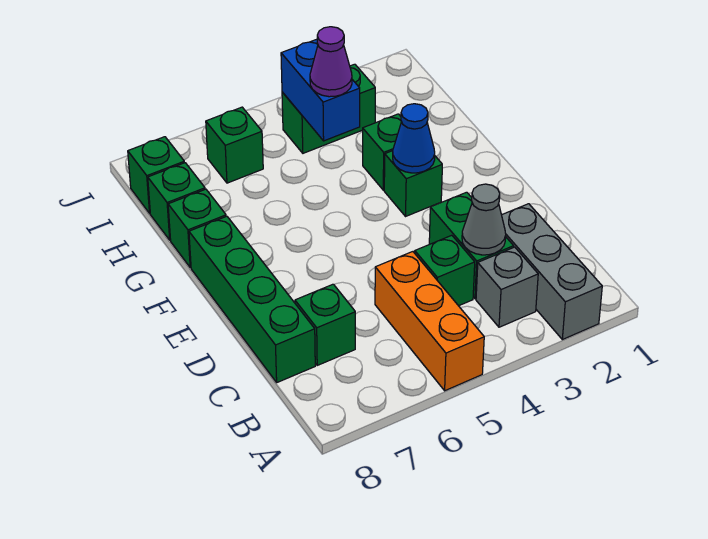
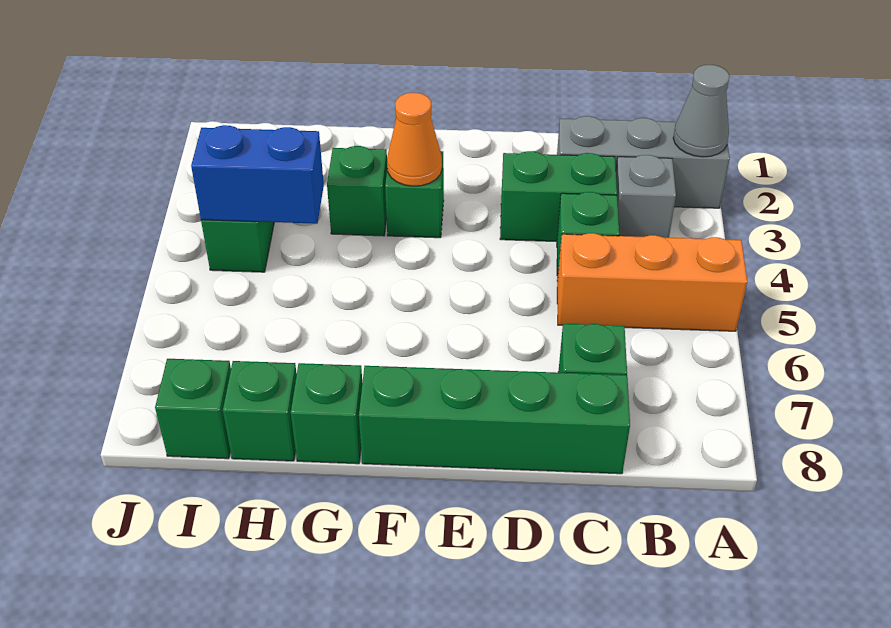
grey cone C3 level 2 -> grey cone A2 level 2
blue cone F3 level 2 -> orange cone F3 level 2
purple cone H4 level 3 -> none
green brick I6 level 1 -> none

